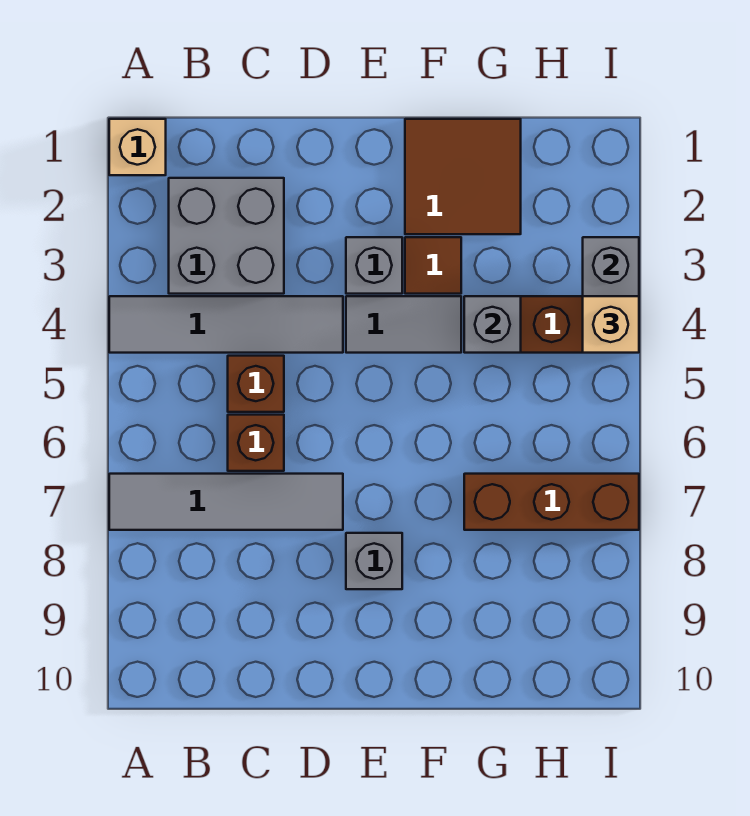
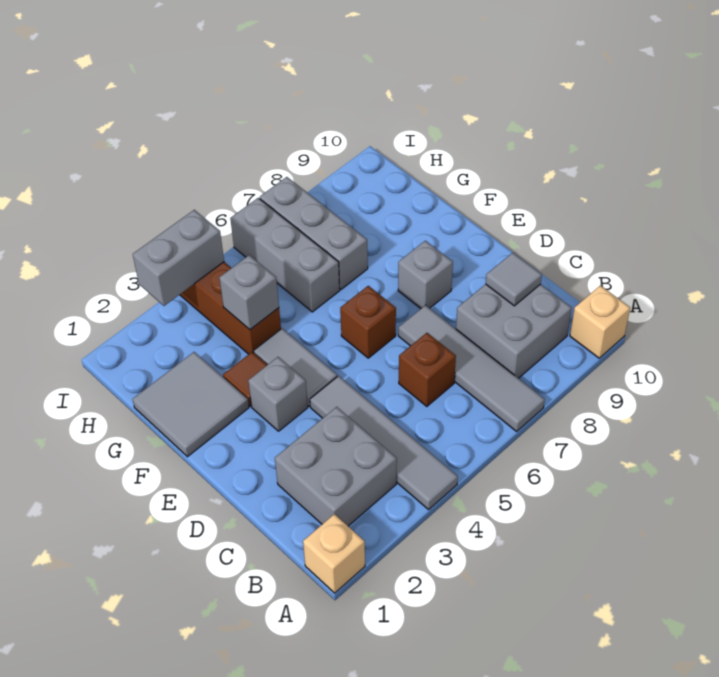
none -> grey brick B8:C9 level 1
brown brick C5 level 1 -> brown brick E6 level 1
none -> grey tile C9 level 2
brown tile F1:G2 level 1 -> grey tile F1:G2 level 1
none -> grey brick G6:I6 level 1
brown brick G7:I7 level 1 -> grey brick G7:I7 level 1
tan brick I4 level 3 -> tan brick A10 level 1

